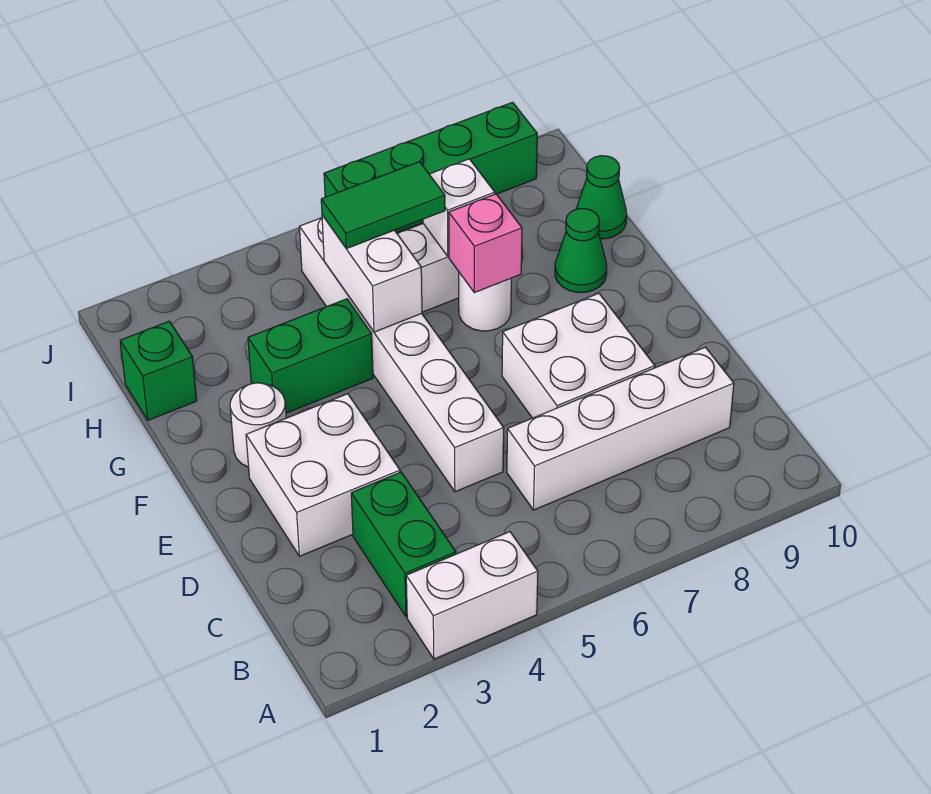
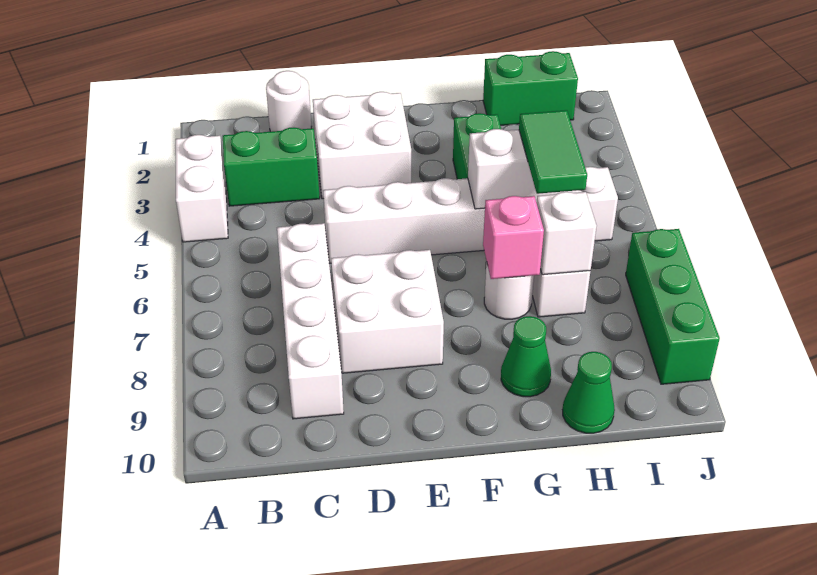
white round brick F2 level 1 -> white round brick C1 level 1
green brick H1 level 1 -> green brick H1:I1 level 1
green brick J6:J9 level 1 -> green brick J7:J9 level 1

